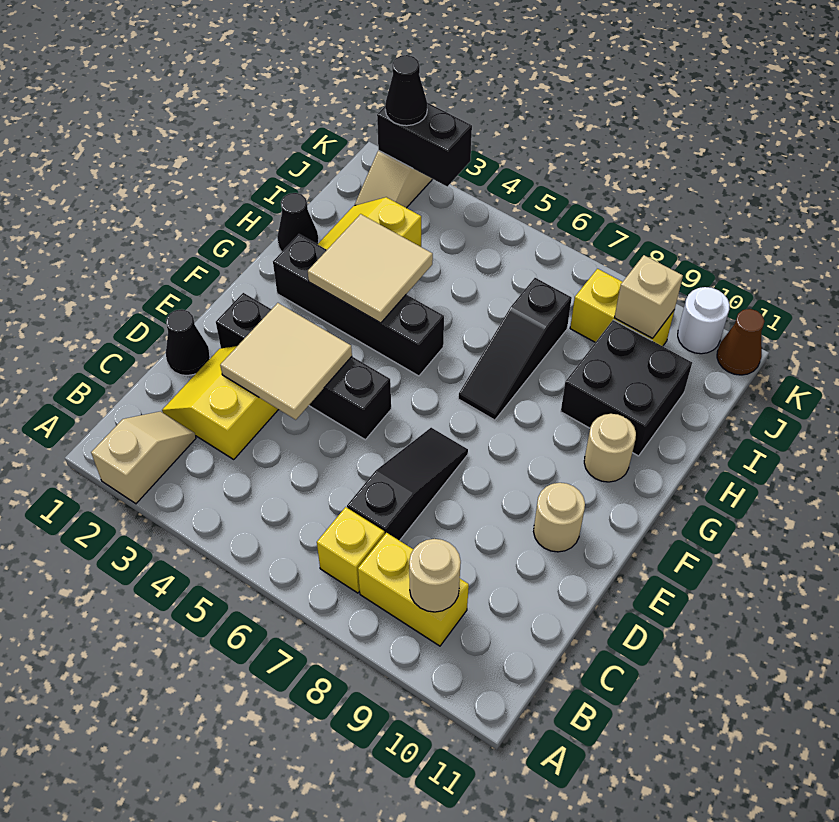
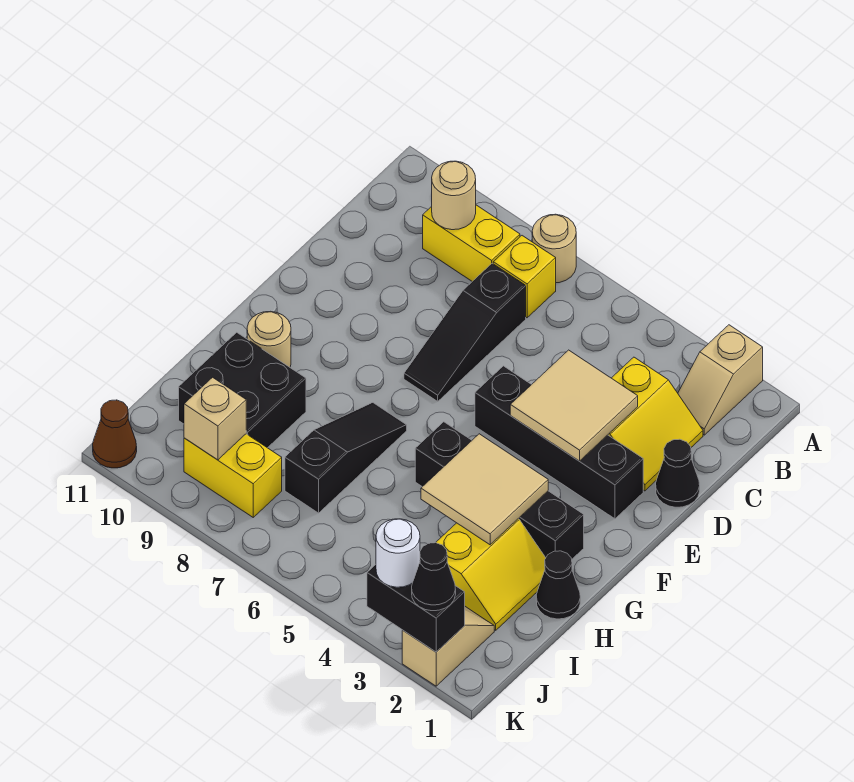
tan round brick E10 level 1 -> tan round brick A7 level 1
white round brick K10 level 1 -> white round brick K3 level 3

